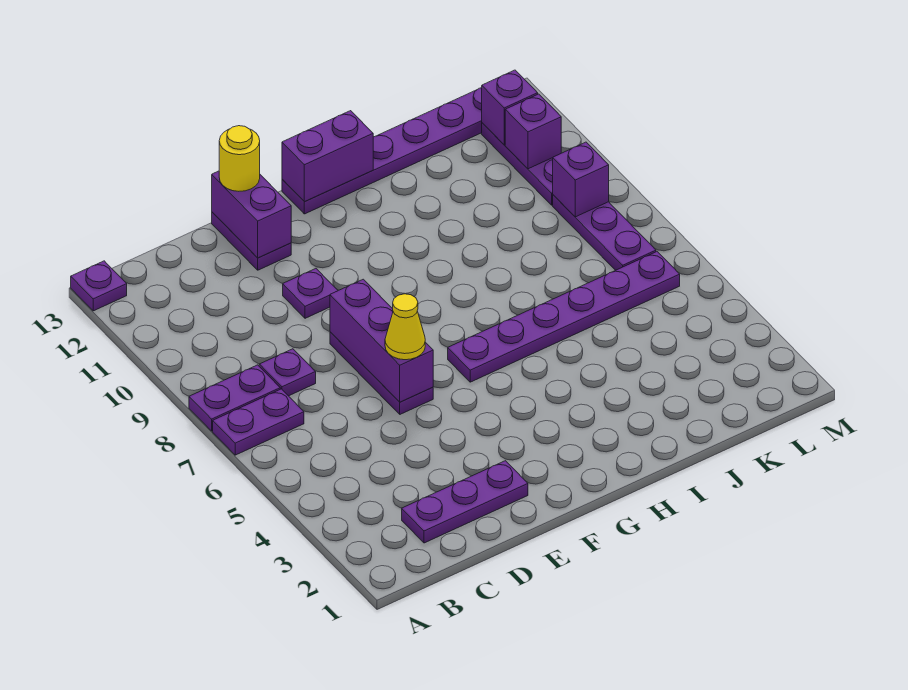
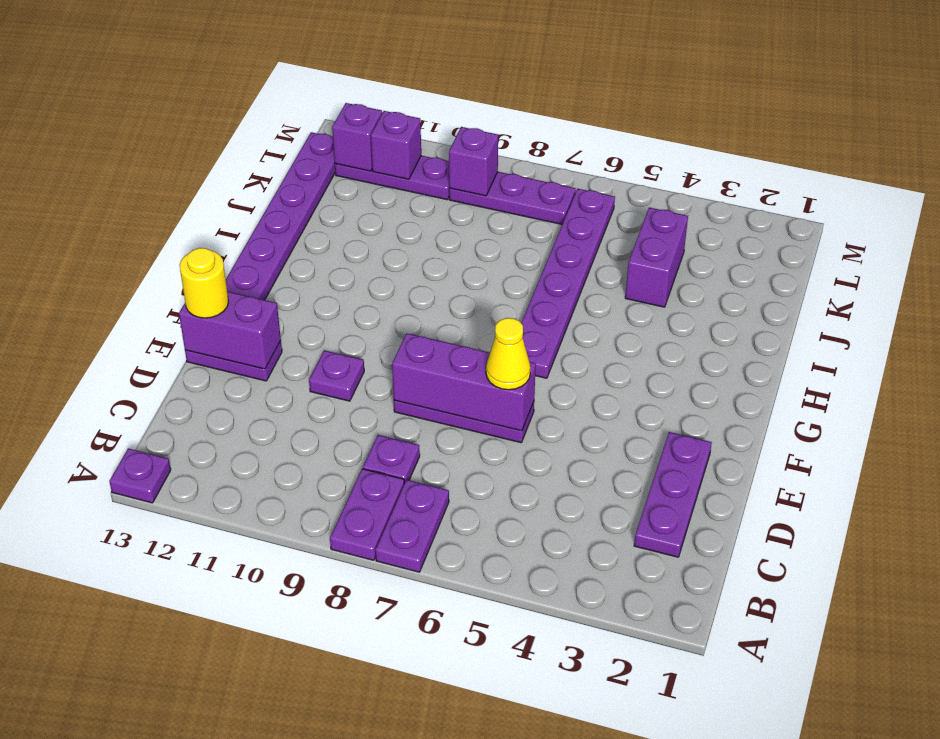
purple brick G13:H13 level 2 -> purple brick J4:K4 level 1

